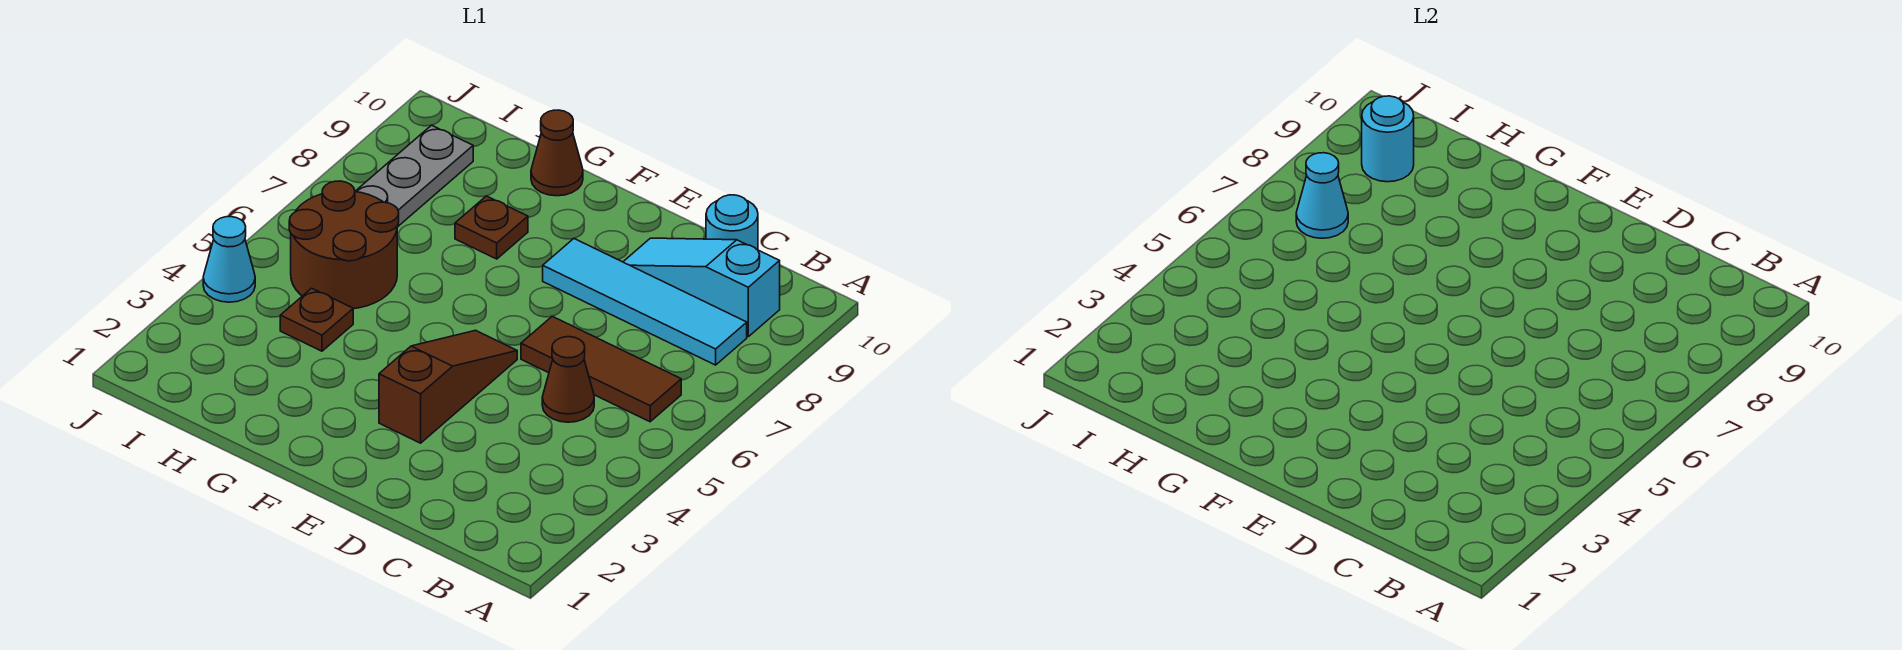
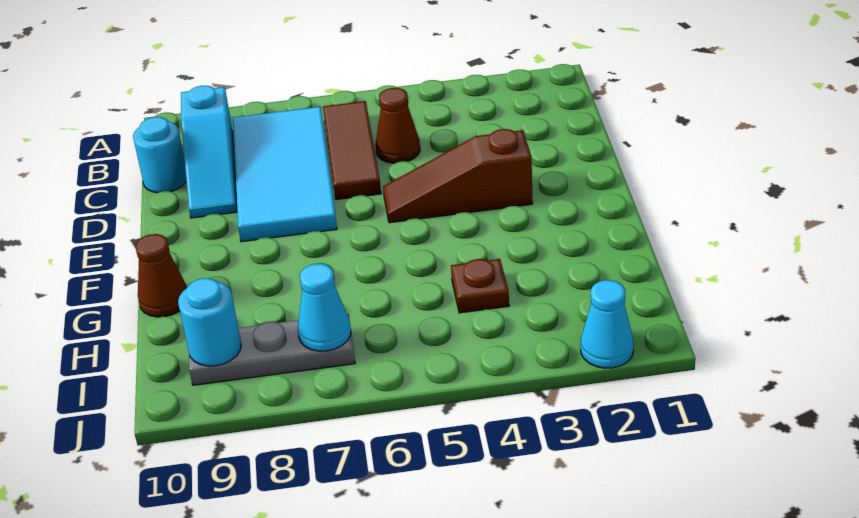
cyan tile B8:E8 level 1 -> cyan tile B7:E8 level 1
brown plate G8 level 1 -> none
brown round brick H5:I6 level 1 -> none
cyan cone J4 level 1 -> cyan cone J2 level 1

